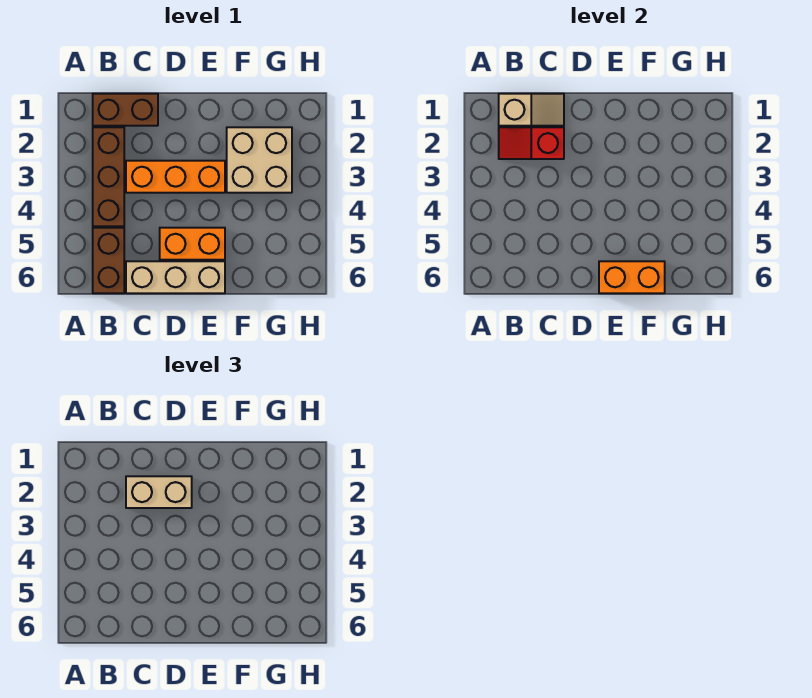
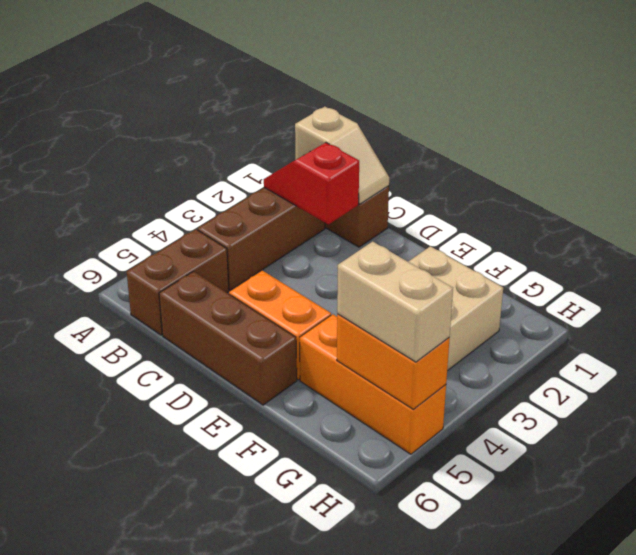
tan brick C2:D2 level 3 -> tan brick G5:H5 level 3
orange brick C3:E3 level 1 -> orange brick F5:H5 level 1
tan brick C6:E6 level 1 -> brown brick C6:E6 level 1
orange brick E6:F6 level 2 -> orange brick G5:H5 level 2

